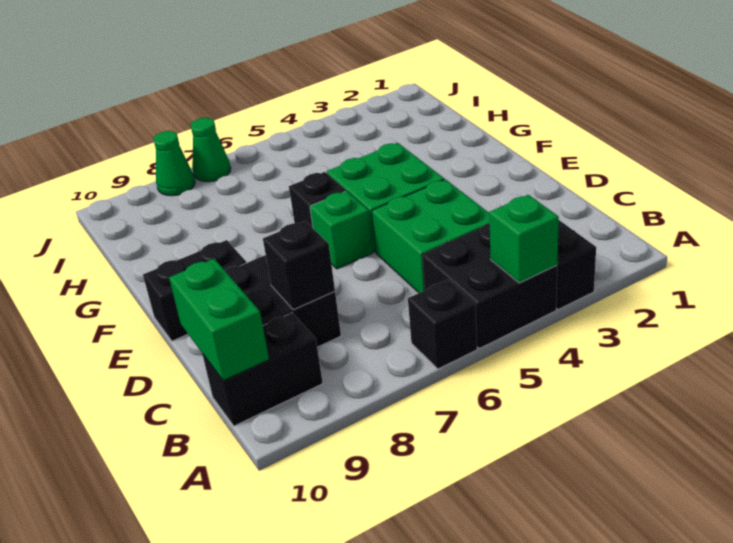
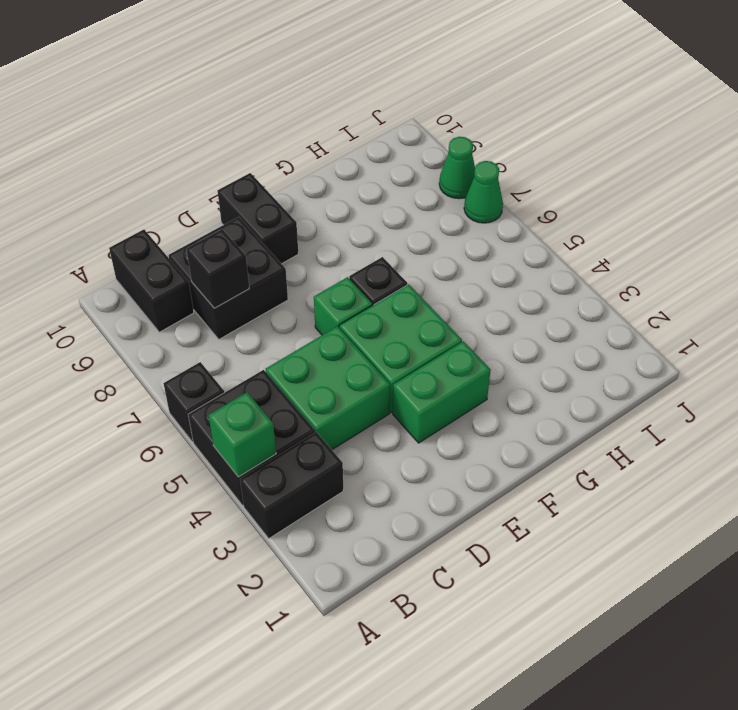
green brick B10:C10 level 2 -> green brick E3:F3 level 1

